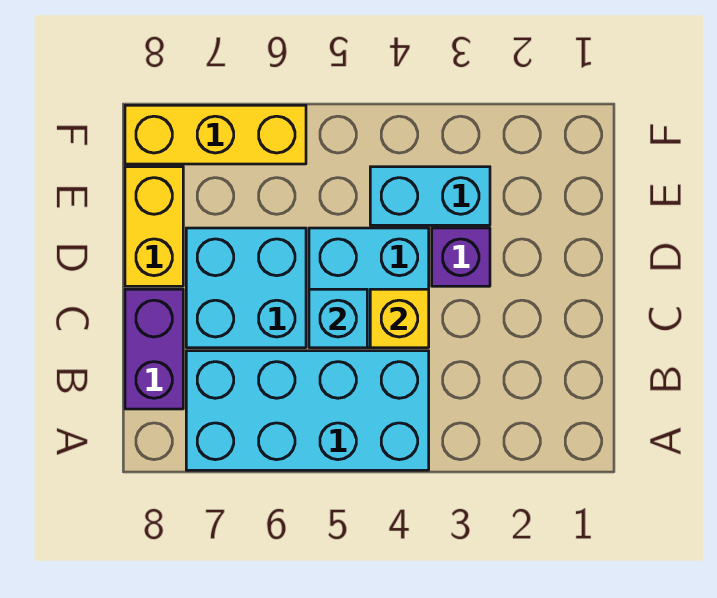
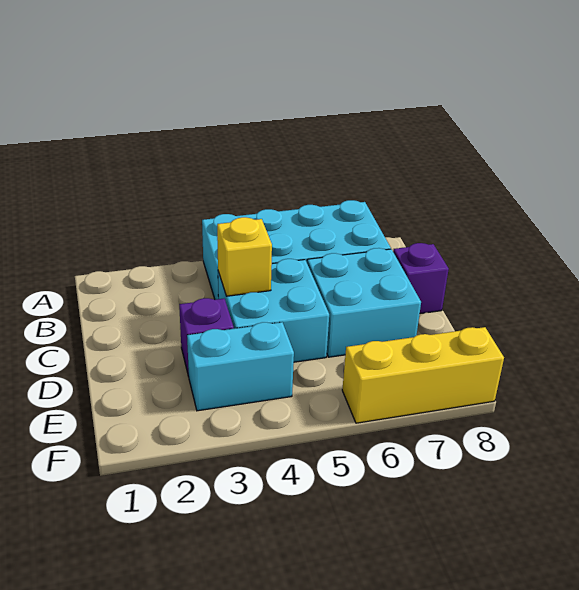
purple brick B8:C8 level 1 -> purple brick C8 level 1
cyan brick C5 level 2 -> none
yellow brick D8:E8 level 1 -> none

